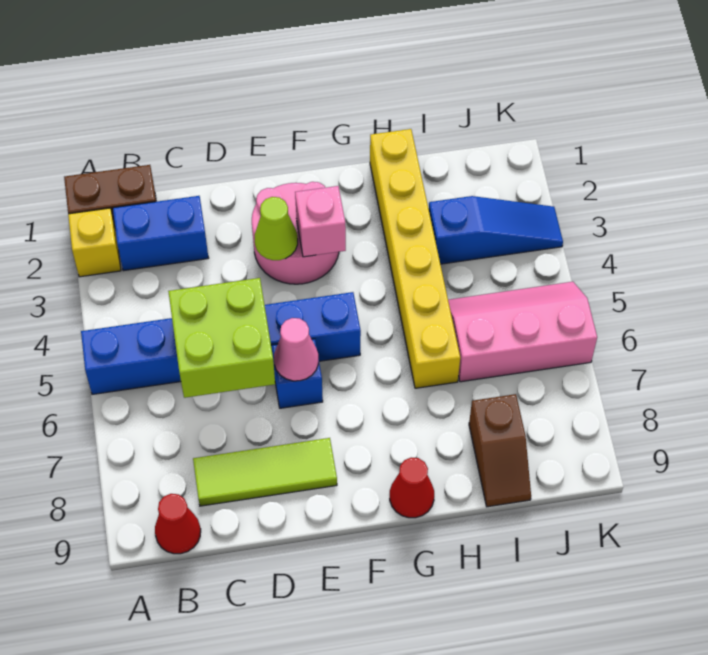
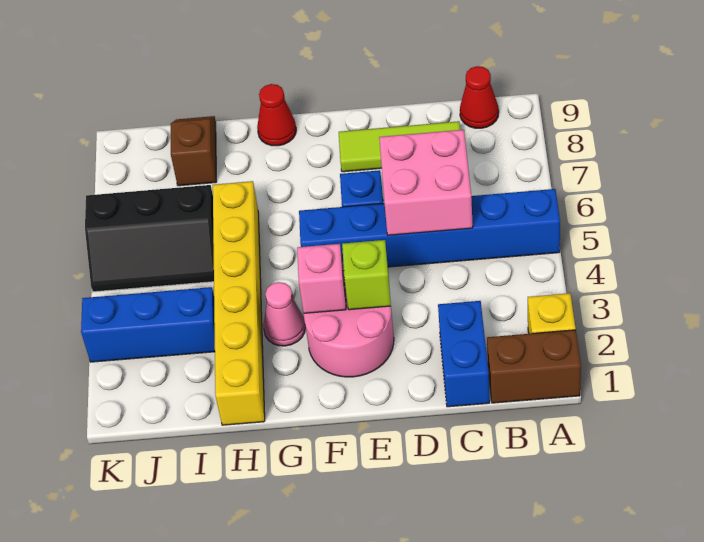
blue brick B2:C2 level 1 -> blue brick C1:C2 level 1
lime brick C5:D6 level 2 -> pink brick C5:D6 level 2
lime cone E3 level 2 -> lime brick E3 level 2
pink cone E6 level 2 -> pink cone G3 level 1
blue slope I3:K3 level 1 top I -> blue brick I3:K3 level 1
pink slope I5:K6 level 1 top 6 -> black slope I5:K6 level 1 top 6

